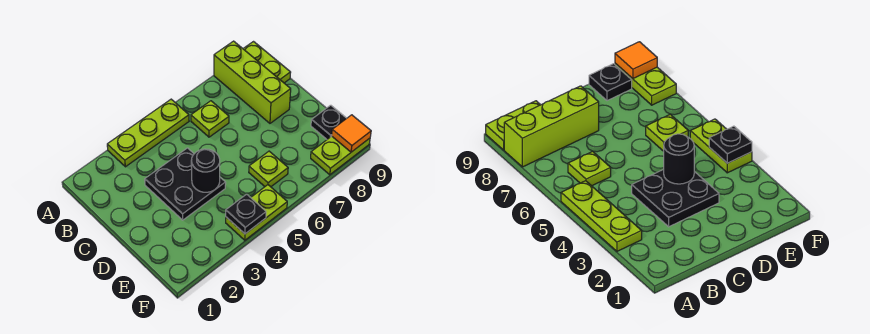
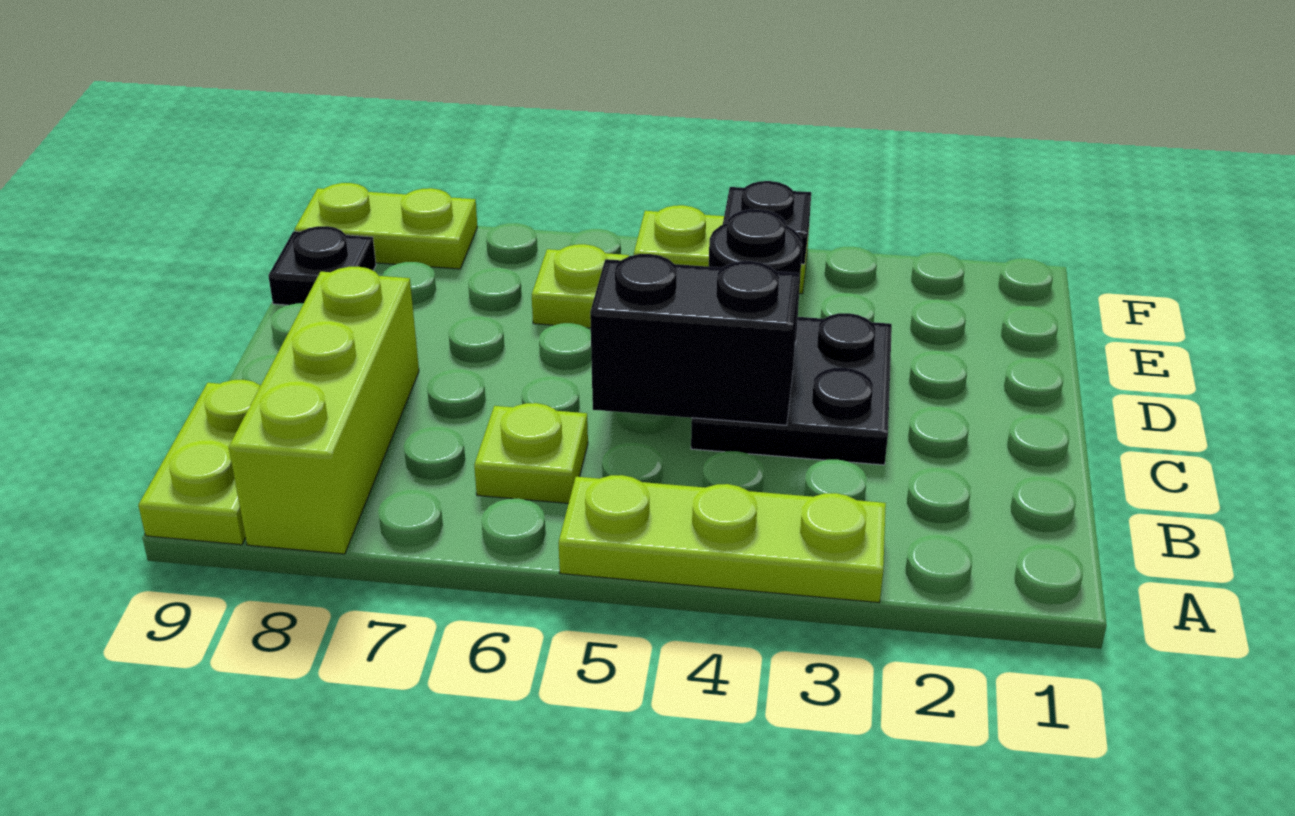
none -> black brick C4:C5 level 2
orange tile F9 level 2 -> none

